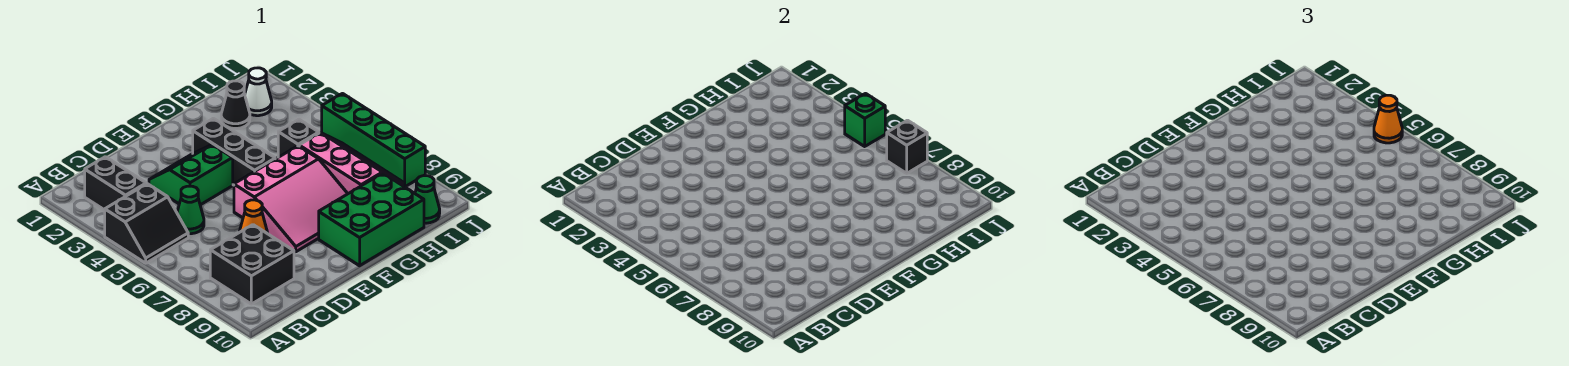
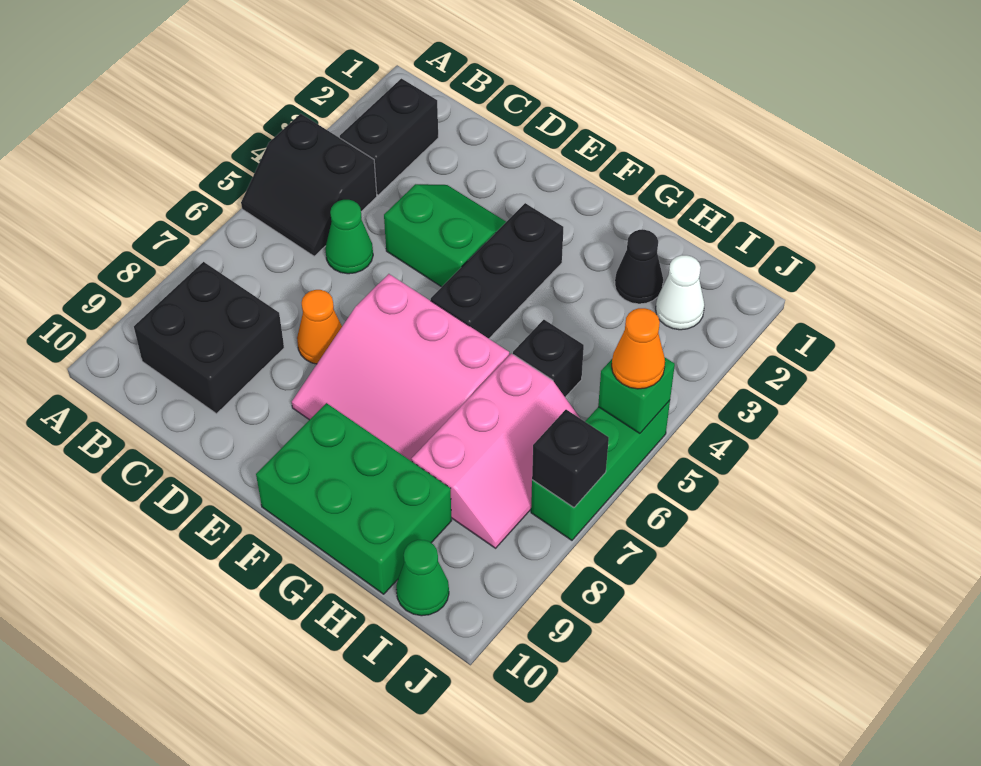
green brick J5:J8 level 1 -> green brick J5:J7 level 1

